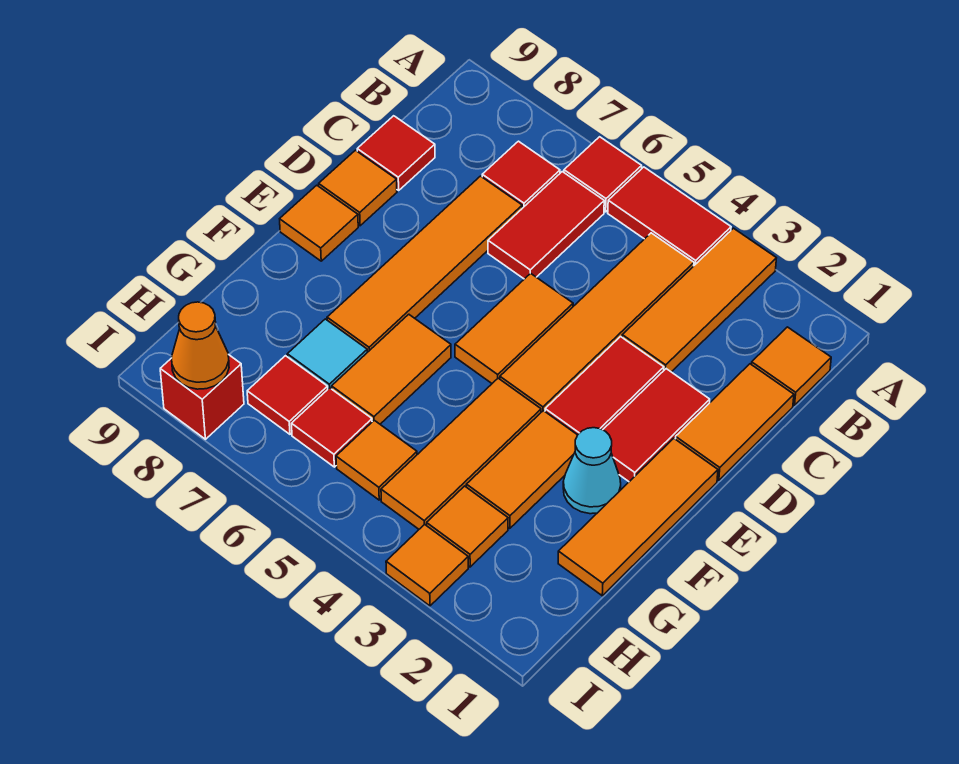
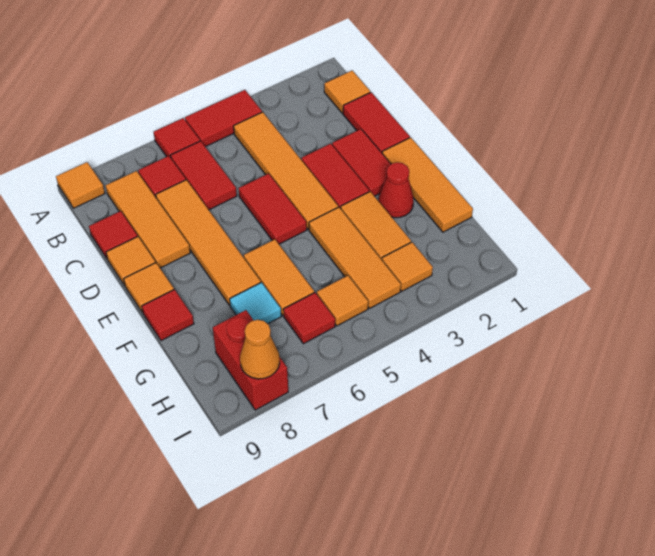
orange tile A3:C3 level 1 -> orange tile B8:D8 level 1
orange tile C1:D1 level 1 -> red tile C1:D1 level 1
orange tile D5:E5 level 1 -> red tile D5:E5 level 1
cyan cone F2 level 1 -> red cone F2 level 1
red tile H7 level 1 -> red tile F9 level 1
orange tile I3 level 1 -> orange tile A9 level 1
red brick I8 level 1 -> red brick H8:I8 level 1

